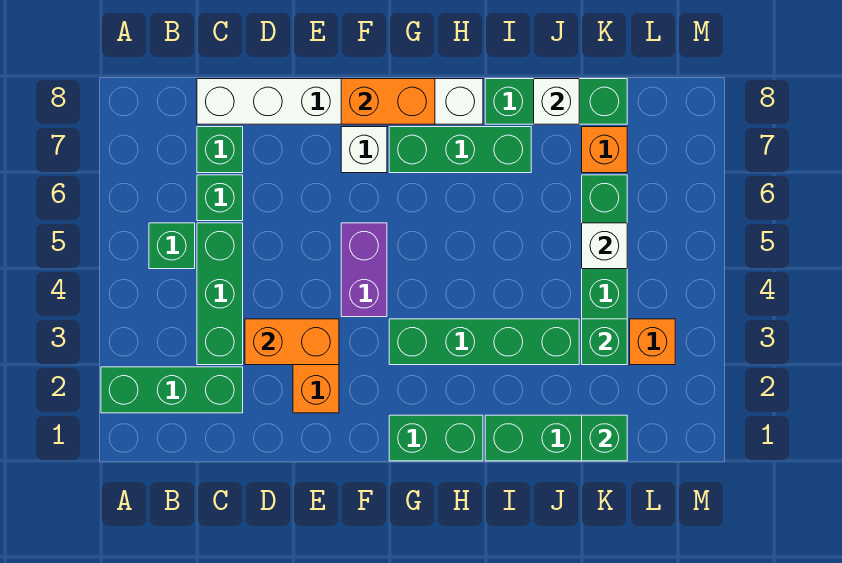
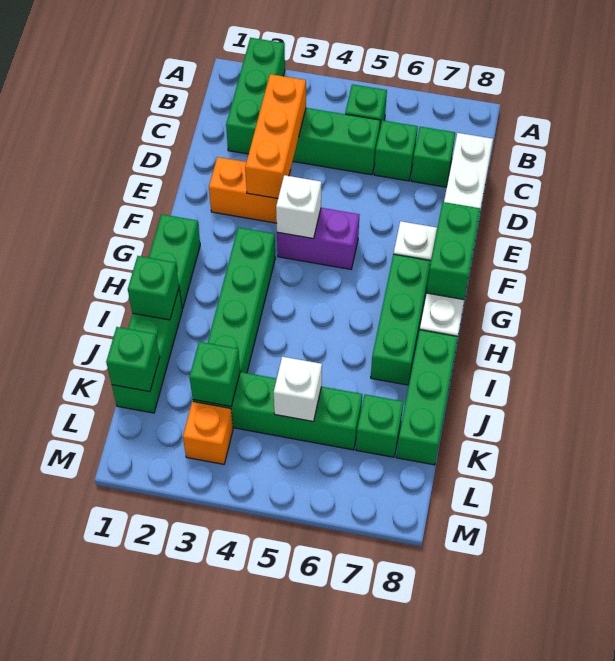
orange brick D3:E3 level 2 -> orange brick C3:E3 level 2
orange brick F8:G8 level 2 -> green brick F8:G8 level 2
none -> green brick I1 level 2
white brick J8 level 2 -> white brick F4 level 2
orange brick K7 level 1 -> green brick K7 level 1

